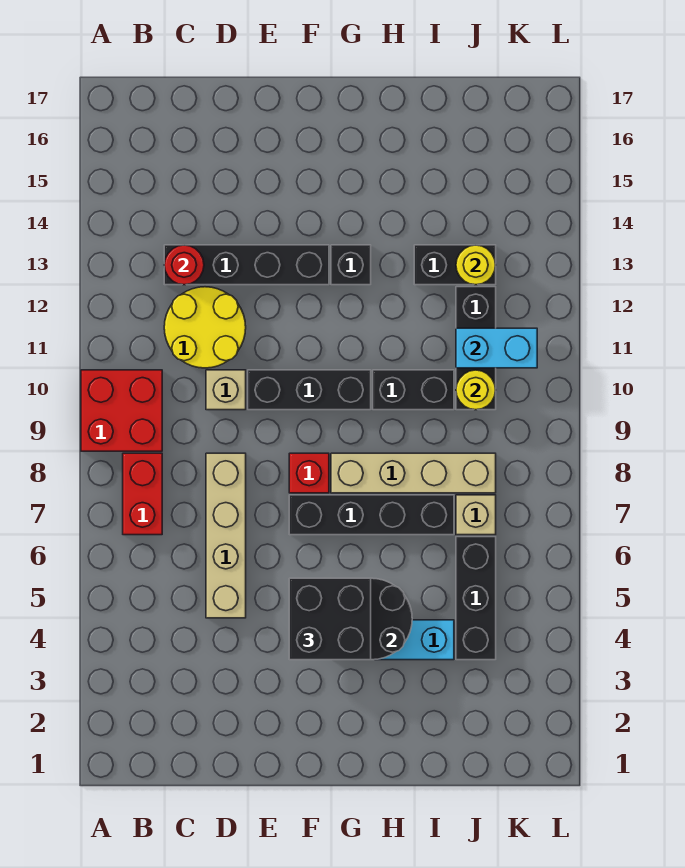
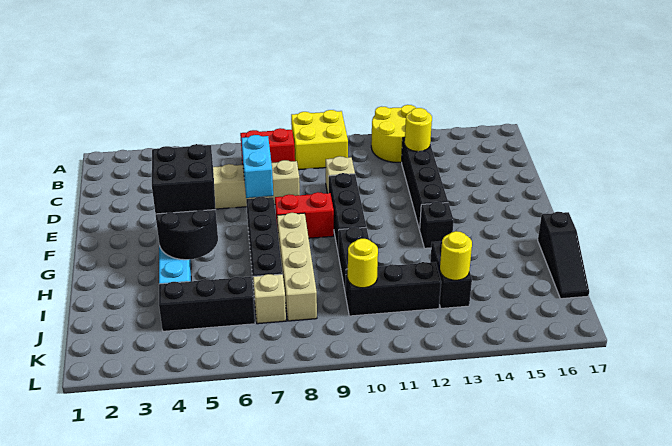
red brick A9:B10 level 1 -> yellow brick A9:B10 level 1
yellow round brick C11:D12 level 1 -> yellow round brick A12:B13 level 1
red round brick C13 level 2 -> yellow round brick C13 level 2
red brick F8 level 1 -> red brick F8:F9 level 1
none -> black slope H17:J17 level 1 top H
cyan brick J11:K11 level 2 -> cyan brick D7:E7 level 2

